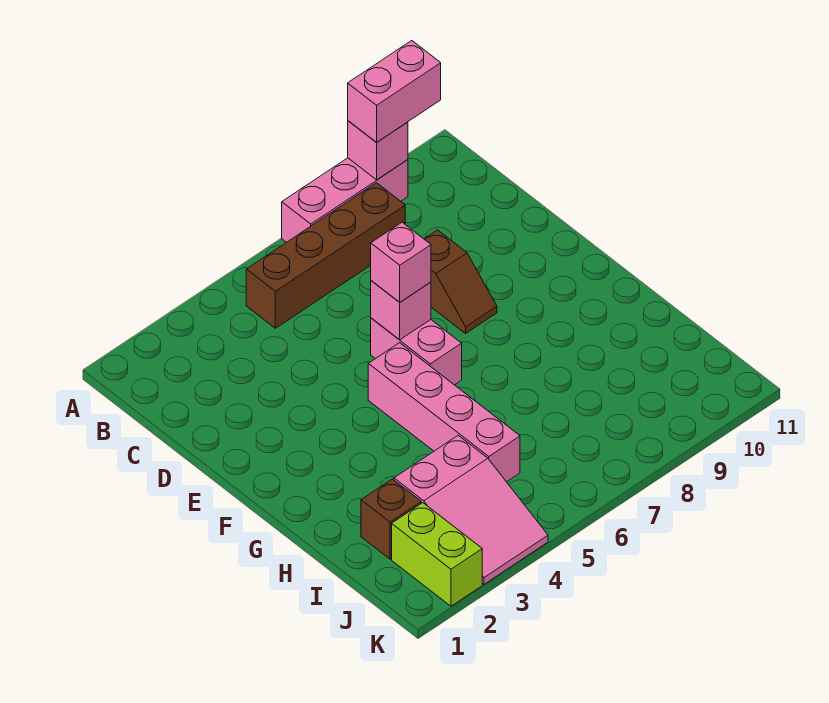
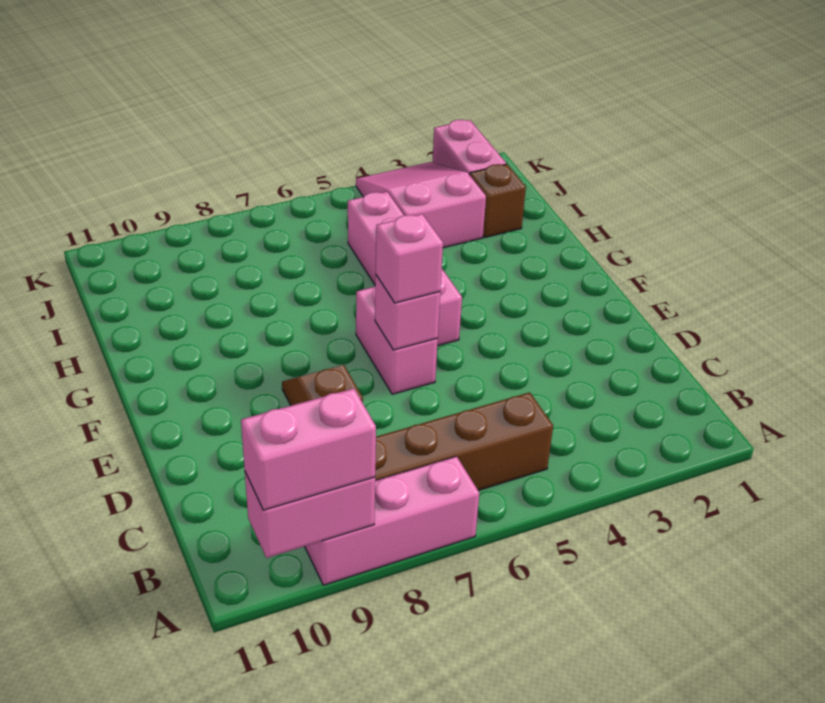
pink brick A9 level 2 -> pink brick A9:A10 level 2
lime brick J2:K2 level 1 -> pink brick J2:K2 level 1

